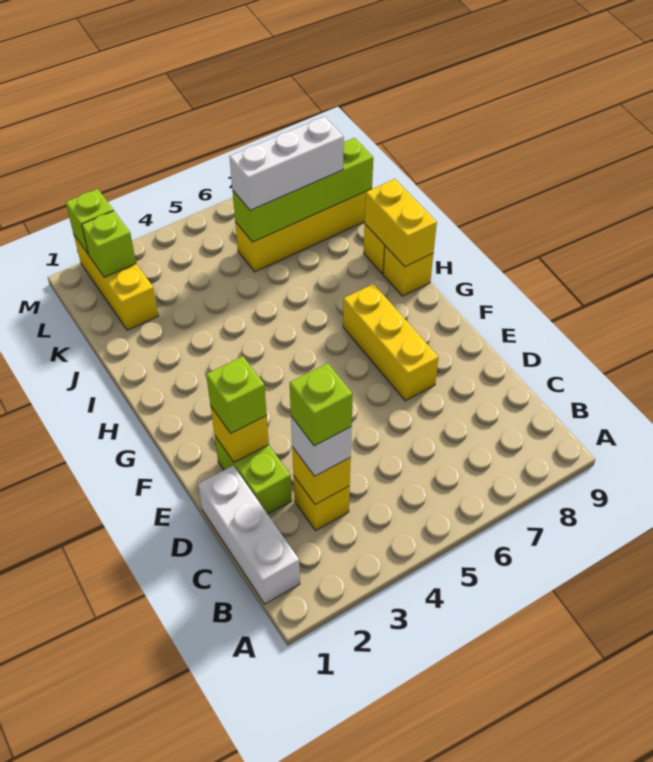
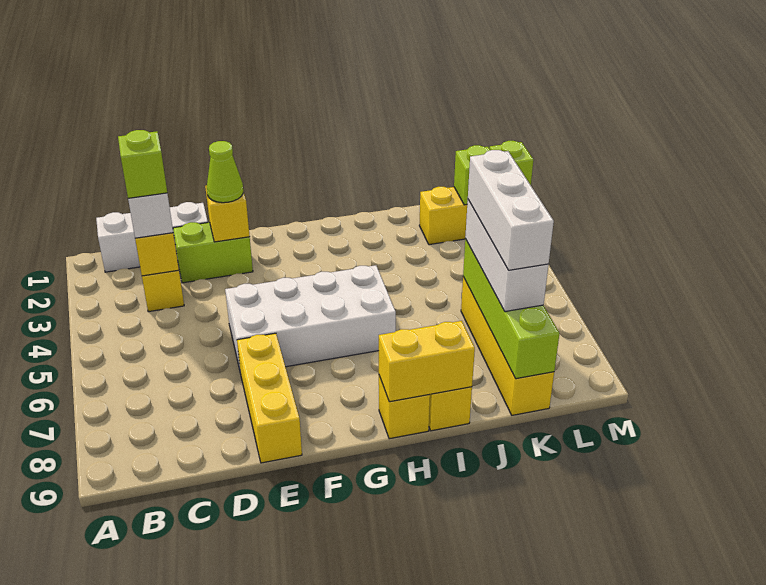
lime brick E2 level 3 -> lime cone E2 level 3
none -> white brick E5:H6 level 1
yellow brick E7:G7 level 1 -> yellow brick E7:E9 level 1
none -> white brick K6:K8 level 4

